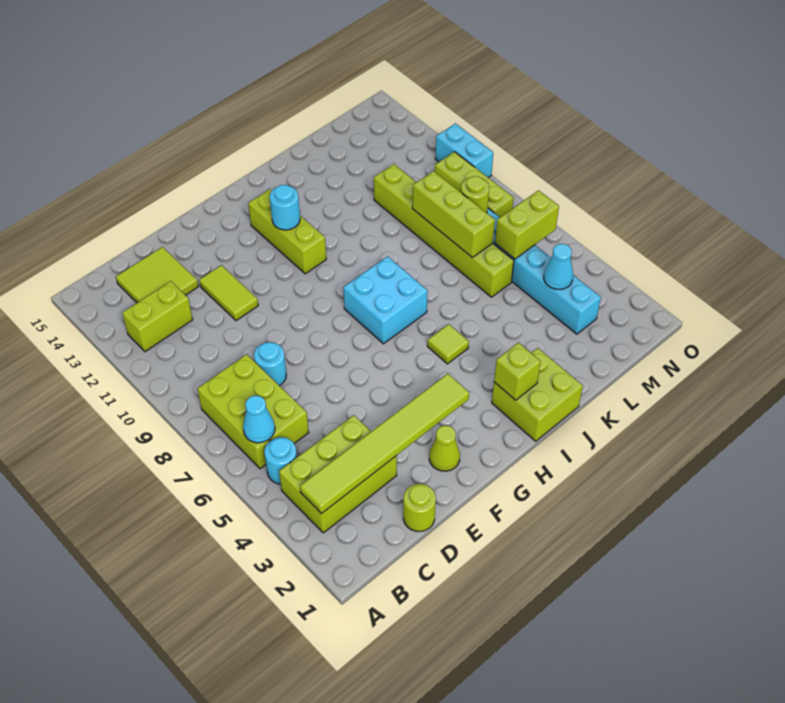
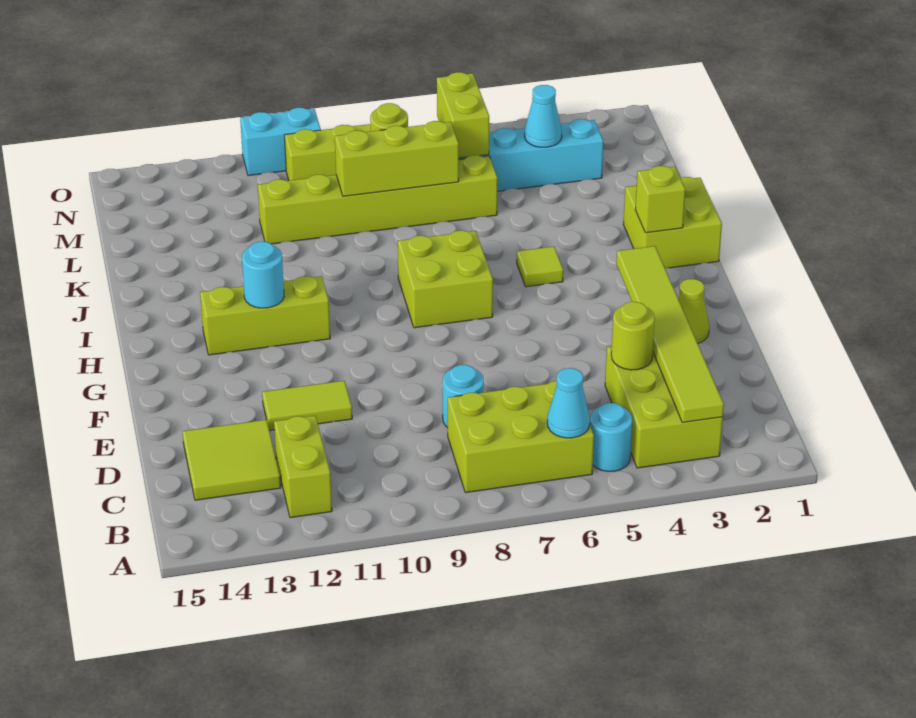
lime round brick D1 level 1 -> lime round brick D4 level 2
cyan brick H7:I8 level 1 -> lime brick H7:I8 level 1

